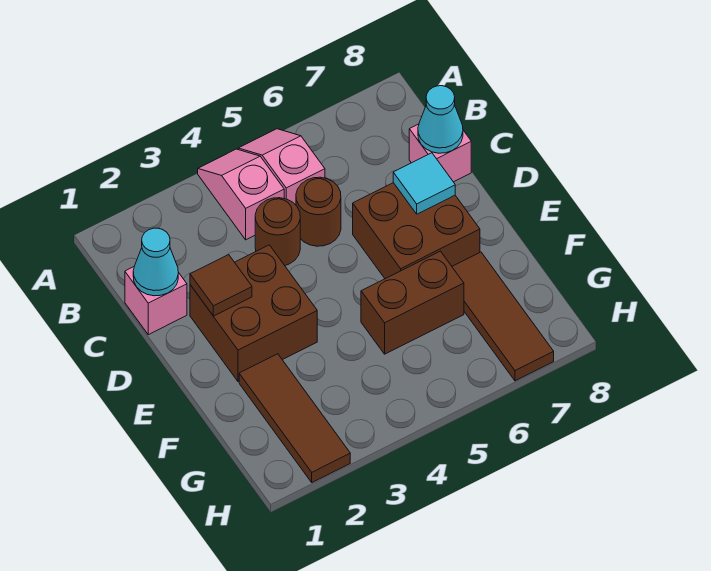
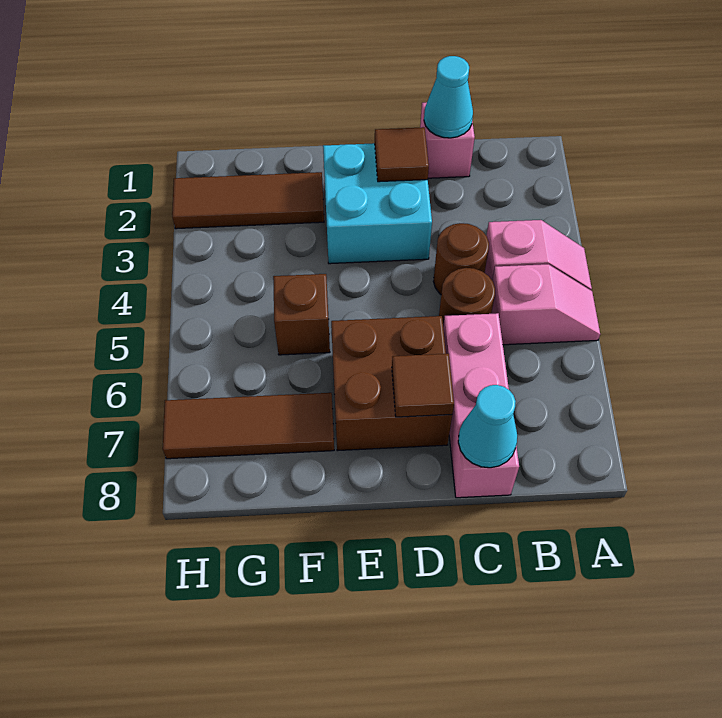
pink brick C8 level 1 -> pink brick C6:C8 level 1
brown brick D2:E3 level 1 -> cyan brick D2:E3 level 1
cyan tile D7 level 2 -> brown tile D7 level 2
brown brick F5:F6 level 1 -> brown brick F5 level 1

